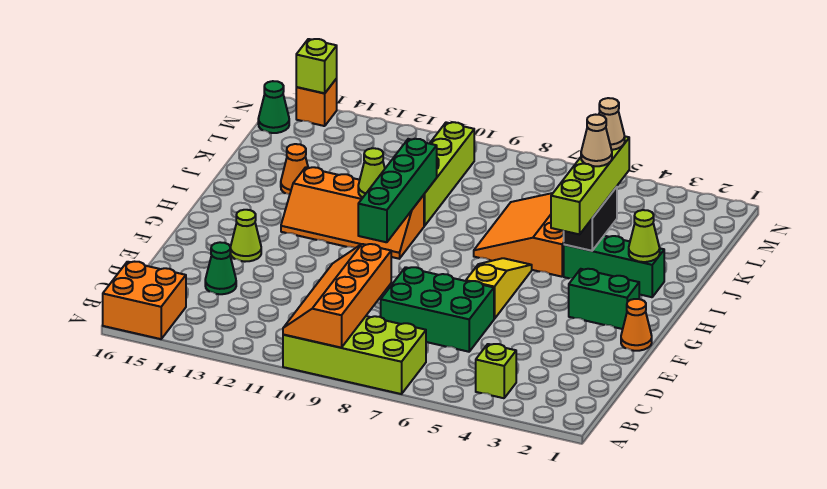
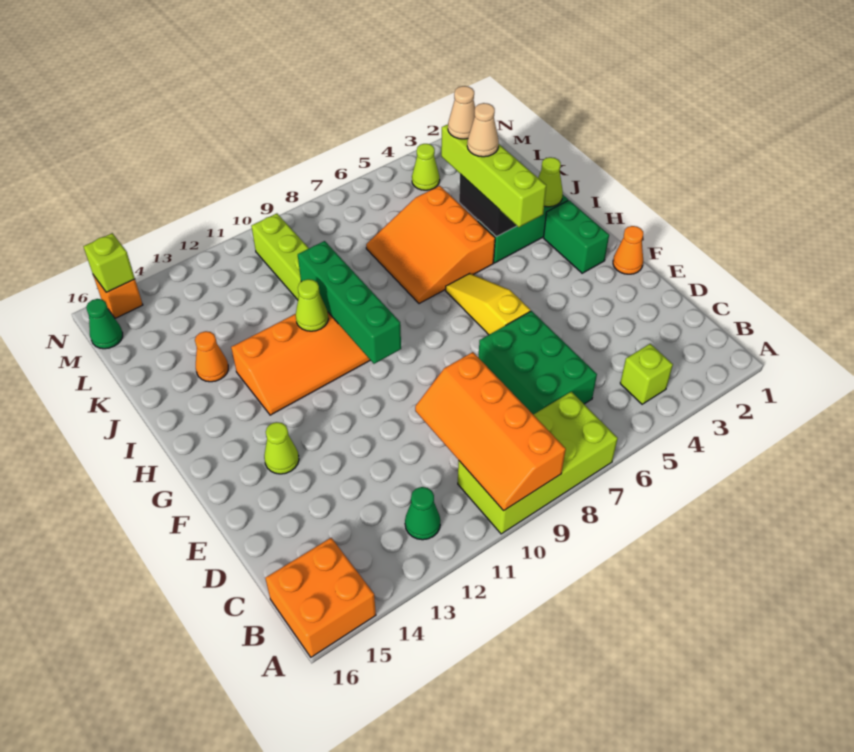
green brick D6:E8 level 1 -> green brick C6:E7 level 1
green cone D14 level 1 -> green cone B12 level 1
green brick G2:G3 level 1 -> green brick G2:H2 level 1
none -> lime cone M4 level 1

